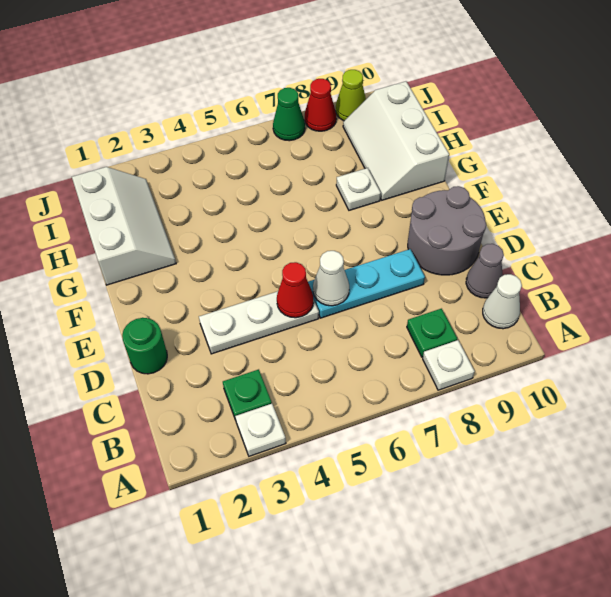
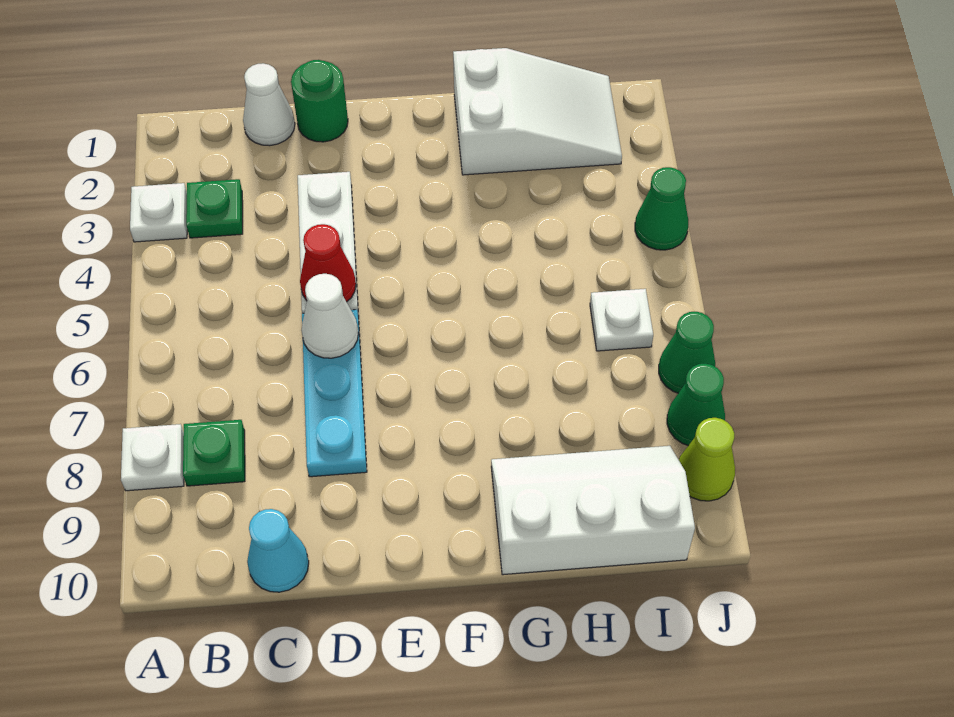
white cone B10 level 1 -> white cone C1 level 1
grey cone C10 level 1 -> cyan cone C10 level 1
grey round brick D9:E10 level 1 -> none
white slope G1:I2 level 1 top 1 -> white slope G1:I2 level 1 top G
white plate G8 level 1 -> white plate I6 level 1
none -> green cone J4 level 1
red cone J8 level 1 -> green cone J8 level 1

